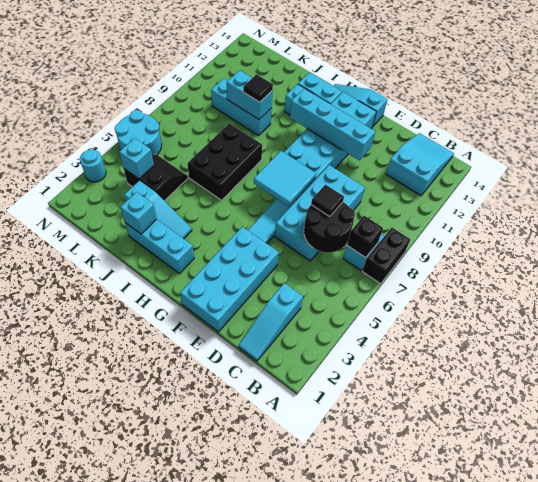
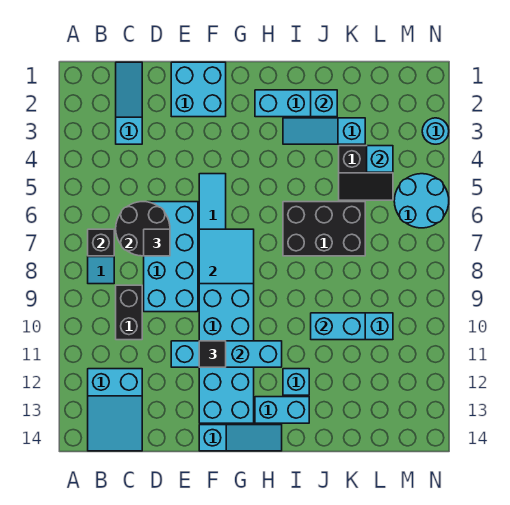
black brick A7:A8 level 1 -> black brick C9:C10 level 1
cyan brick E1:F4 level 1 -> cyan brick E1:F2 level 1
black brick I6:J8 level 1 -> black brick I6:K7 level 1
black tile J10 level 3 -> black tile F11 level 3

